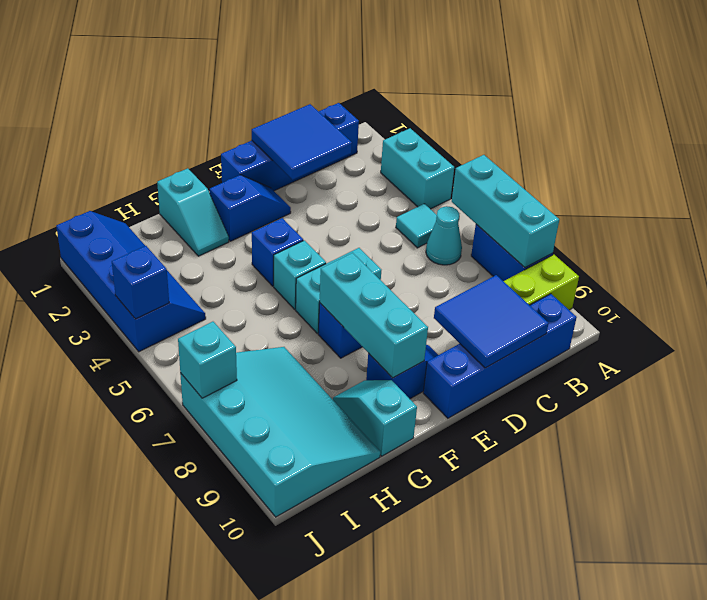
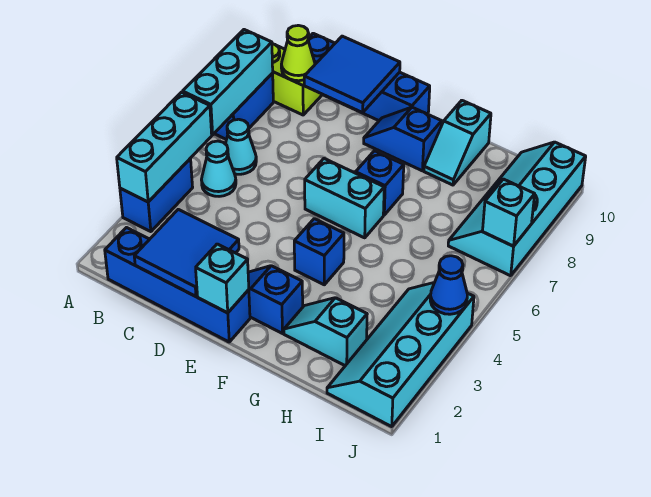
cyan brick A3:A4 level 1 -> blue brick A3:A4 level 1
cyan tile B5 level 1 -> cyan cone B5 level 1
none -> lime cone B9 level 2
cyan brick F5 level 1 -> cyan brick E1 level 2
cyan brick F7:F9 level 2 -> cyan brick A3:A5 level 2
cyan slope G1:G2 level 1 top 1 -> cyan slope G2:H2 level 1 top H
cyan slope H7:J10 level 1 top J -> cyan slope I7:J10 level 1 top J
blue slope I1:J4 level 1 top J -> cyan slope I1:J4 level 1 top J
blue brick J4 level 2 -> blue cone J4 level 2

